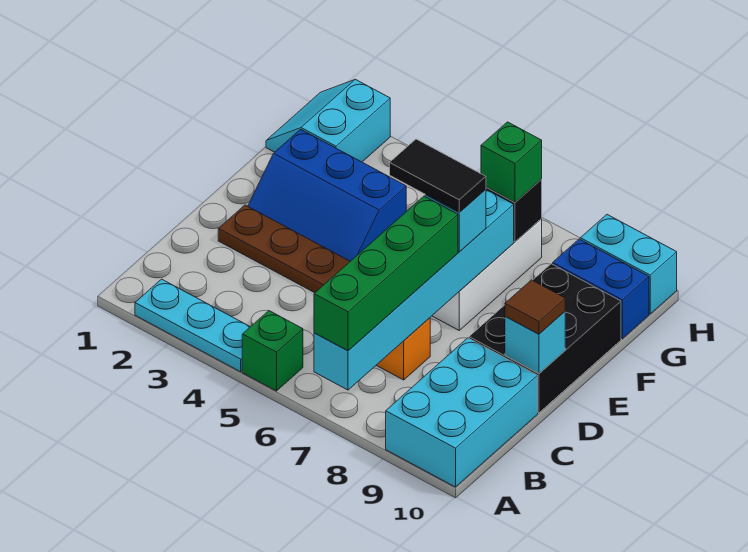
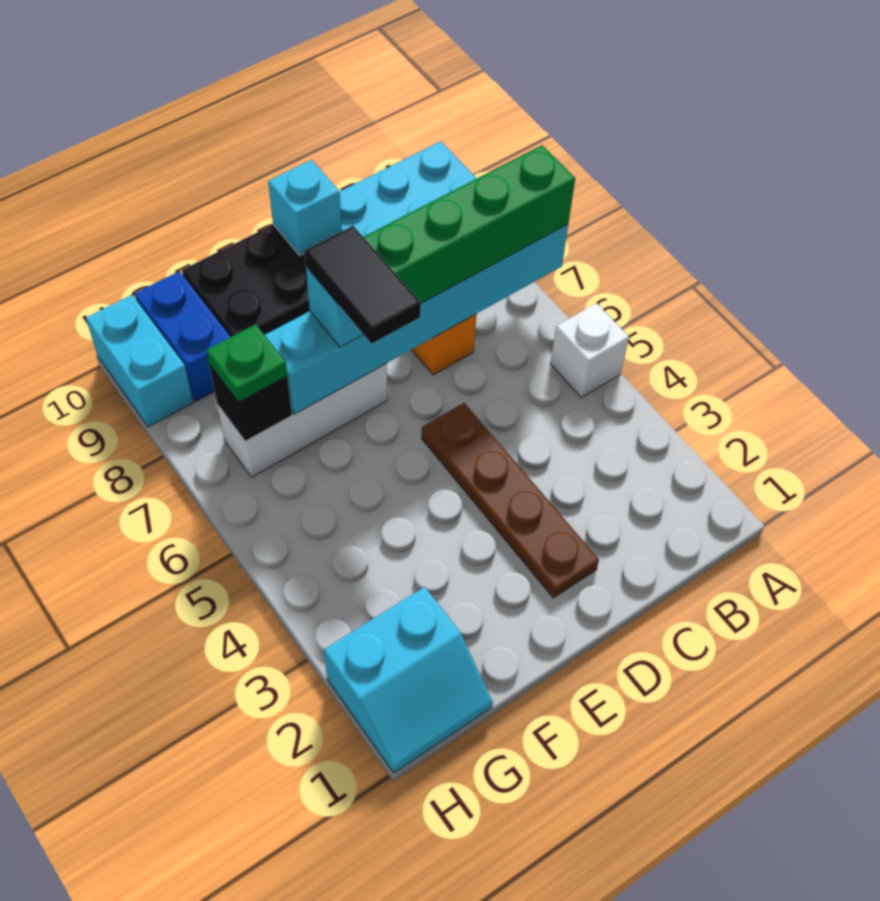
cyan plate A2:A4 level 1 -> none
green brick A5 level 1 -> white brick A5 level 1
brown tile D10 level 3 -> none
blue slope E2:F4 level 1 top F -> none
green brick G7 level 3 -> green plate G7 level 3

